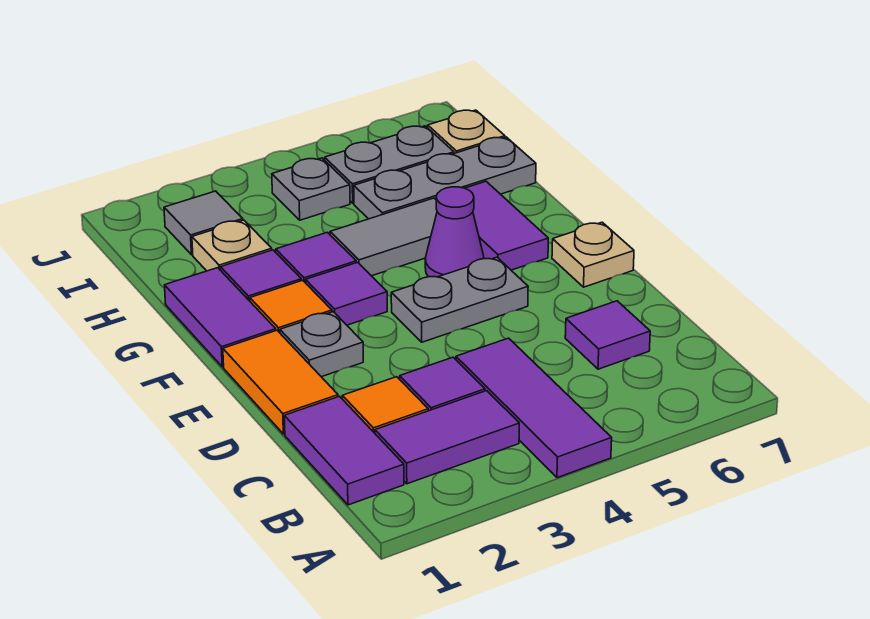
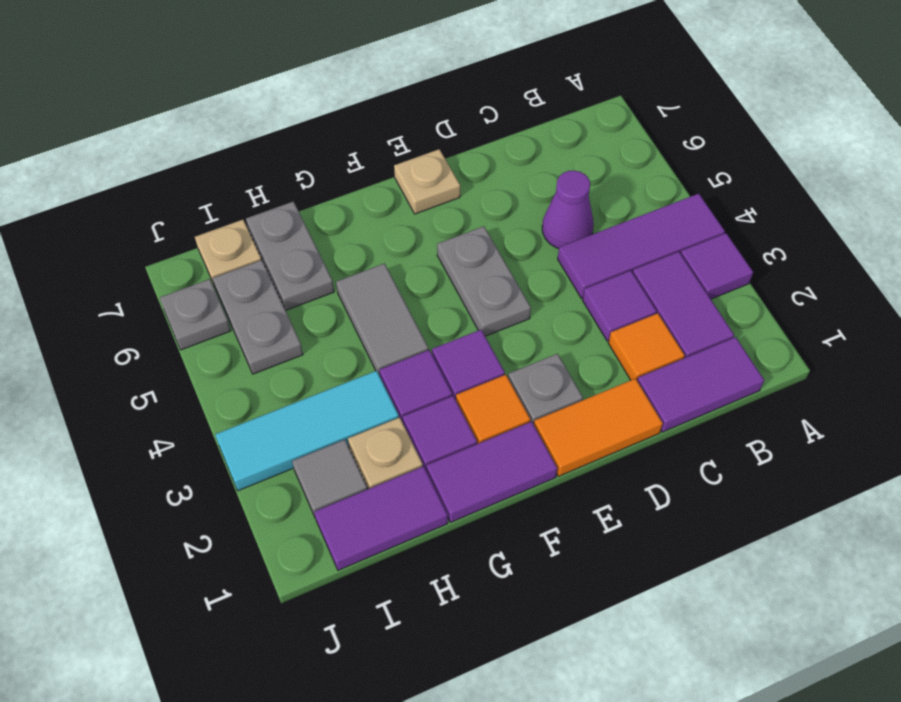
purple tile C6 level 1 -> purple tile A3 level 1
purple cone F5 level 1 -> purple cone C5 level 1
purple tile F6:G6 level 1 -> purple tile H1:I1 level 1
none -> cyan tile H3:J3 level 1
grey plate H5:H7 level 1 -> grey plate H6:H7 level 1
grey plate I4 level 1 -> grey plate J6 level 1

